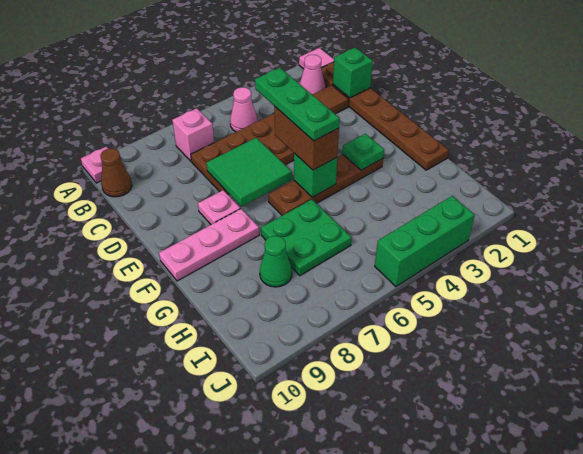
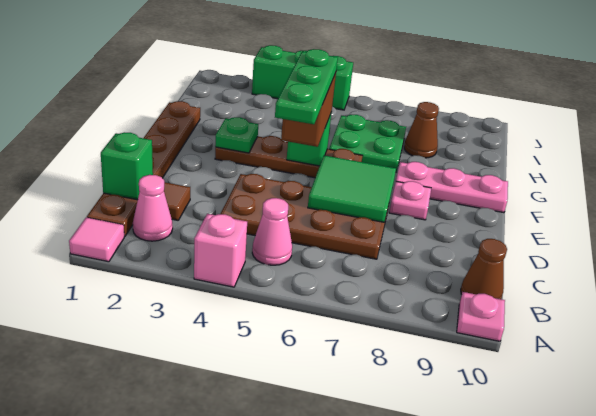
pink brick B7 level 1 -> pink brick A4 level 1
green cone H8 level 1 -> brown cone H8 level 1

